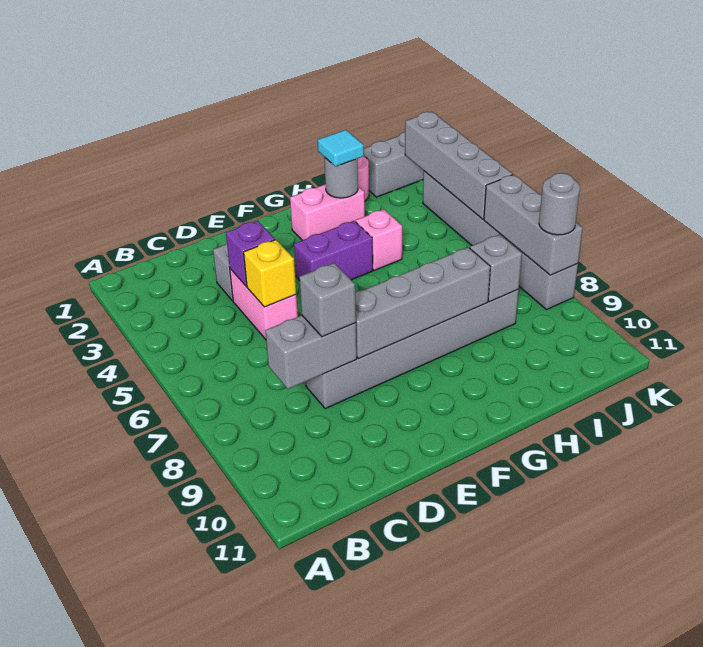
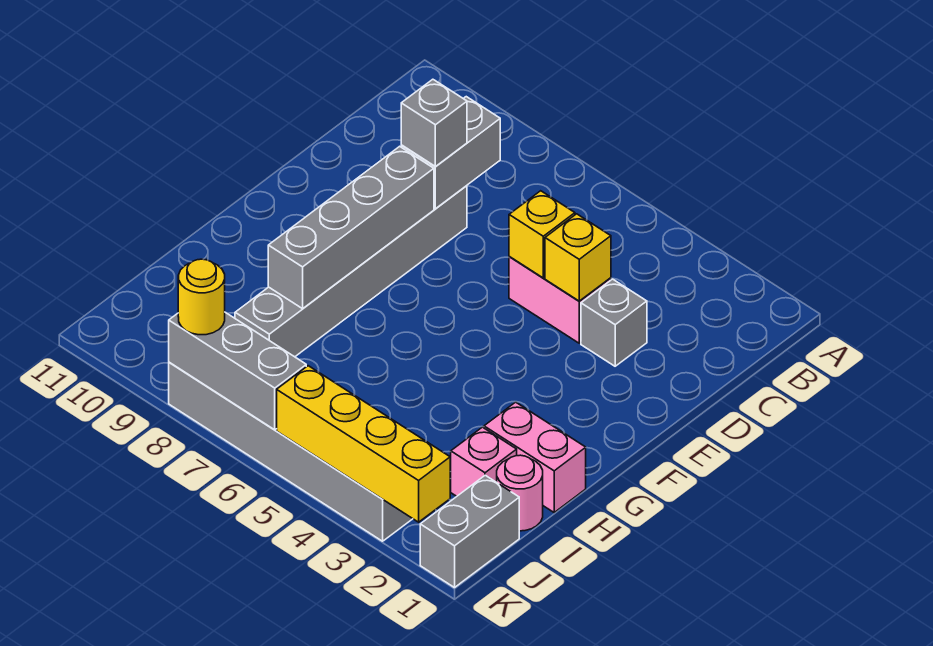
purple brick D4 level 2 -> yellow brick D4 level 2
purple brick F4:G4 level 1 -> none
pink brick G2:H2 level 1 -> pink brick H1:H2 level 1
grey round brick H2 level 2 -> none
cyan tile H2 level 3 -> none
pink brick H4 level 1 -> pink brick I2 level 1
grey brick I8 level 2 -> none
grey brick K2:K5 level 2 -> yellow brick K2:K5 level 2
grey round brick K8 level 3 -> yellow round brick K8 level 3

